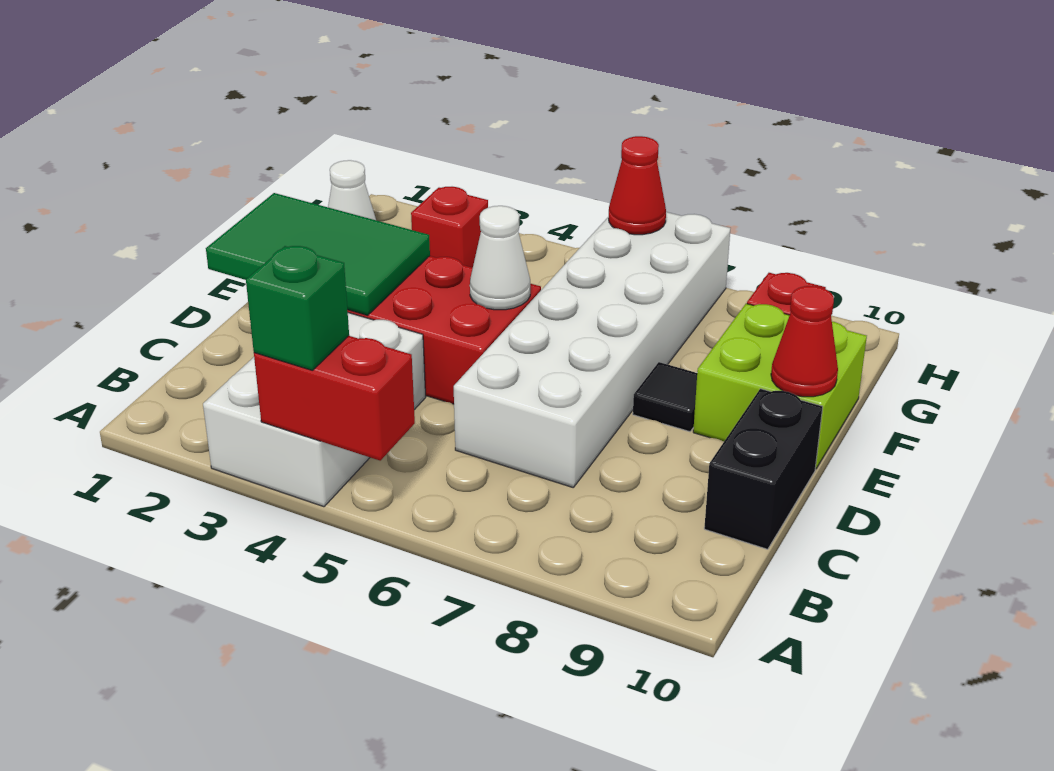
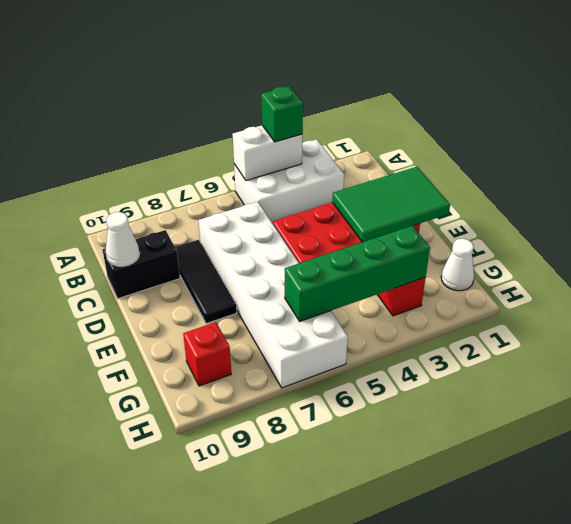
white brick A3:C4 level 1 -> white brick A3:B5 level 1
red brick A4:A5 level 2 -> white brick A4:A5 level 2
black brick C10:D10 level 1 -> black brick C9:C10 level 1
white cone E5 level 2 -> white cone C10 level 2
black tile E8 level 1 -> black tile C8:E8 level 1
lime brick E9:F10 level 1 -> none
red cone E10 level 2 -> none
none -> green brick G3:G6 level 2
red cone H6 level 2 -> none

